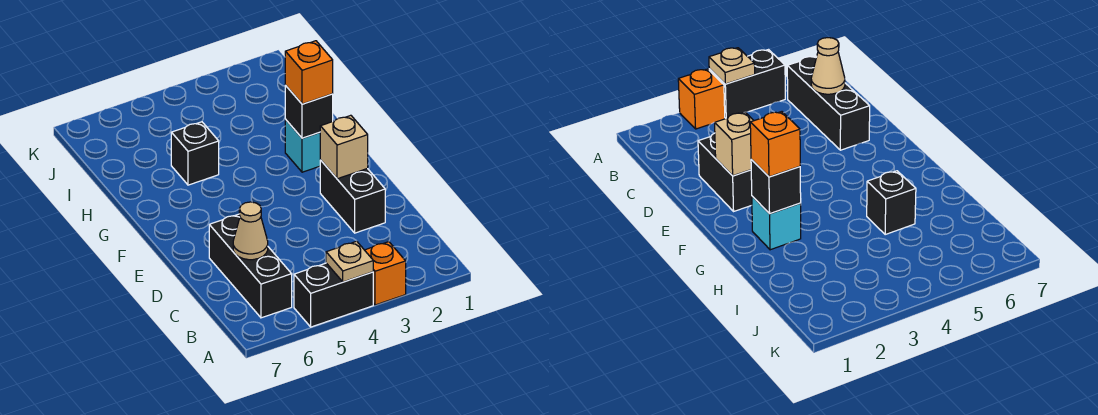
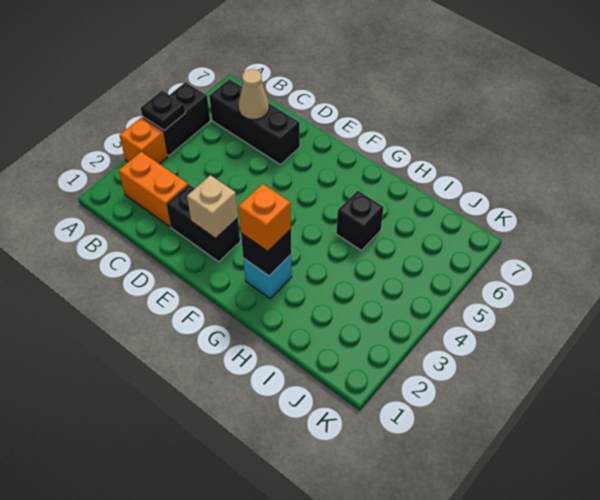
tan plate A4 level 2 -> black plate A4 level 2
none -> orange brick B2:C2 level 1

